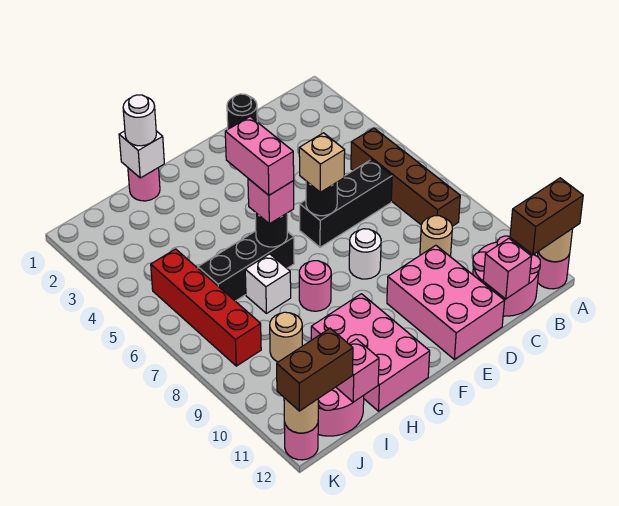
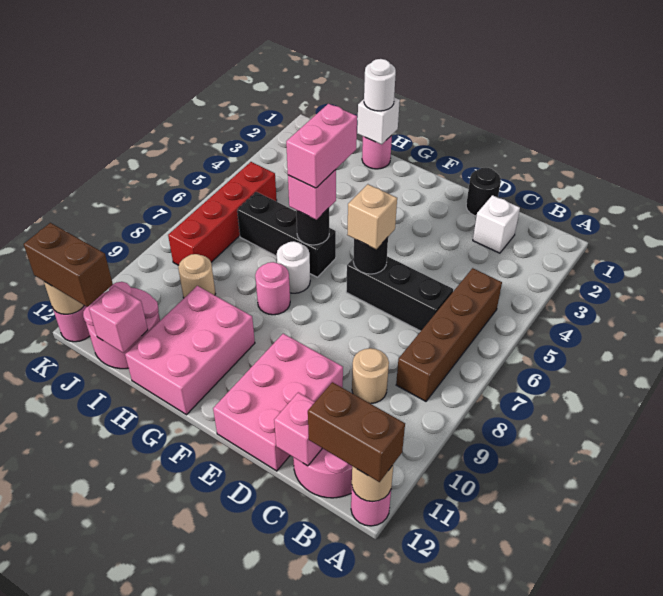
white round brick E8 level 1 -> white round brick G7 level 1
white brick H7 level 1 -> white brick C2 level 1

